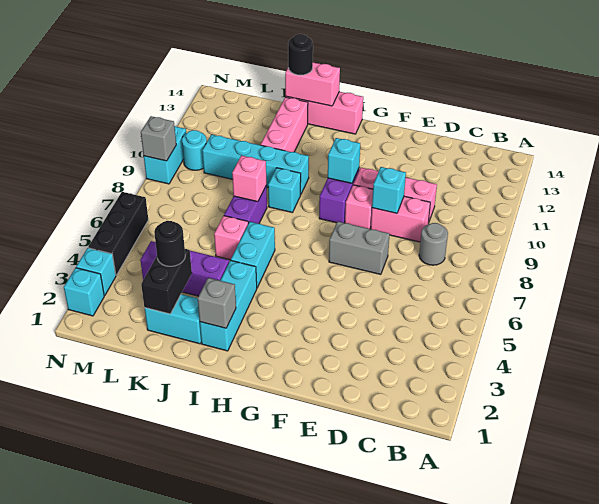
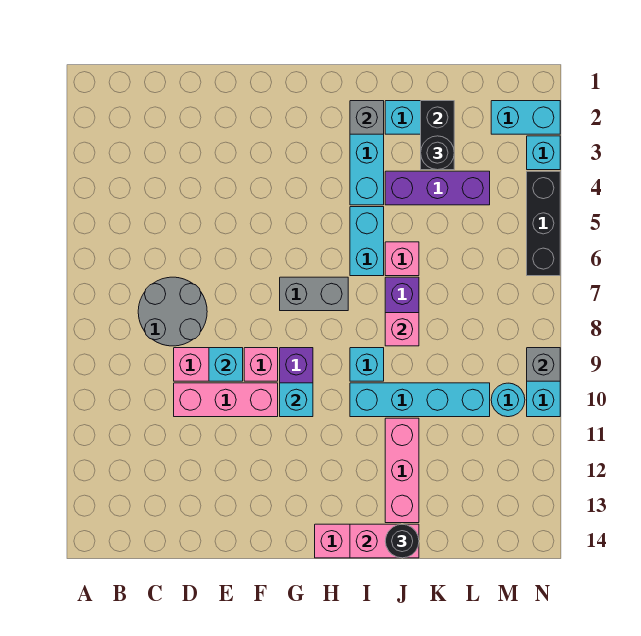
grey round brick C8 level 1 -> grey round brick C7:D8 level 1
grey brick E7:F7 level 1 -> grey brick G7:H7 level 1
cyan brick N2 level 1 -> cyan brick M2:N2 level 1

